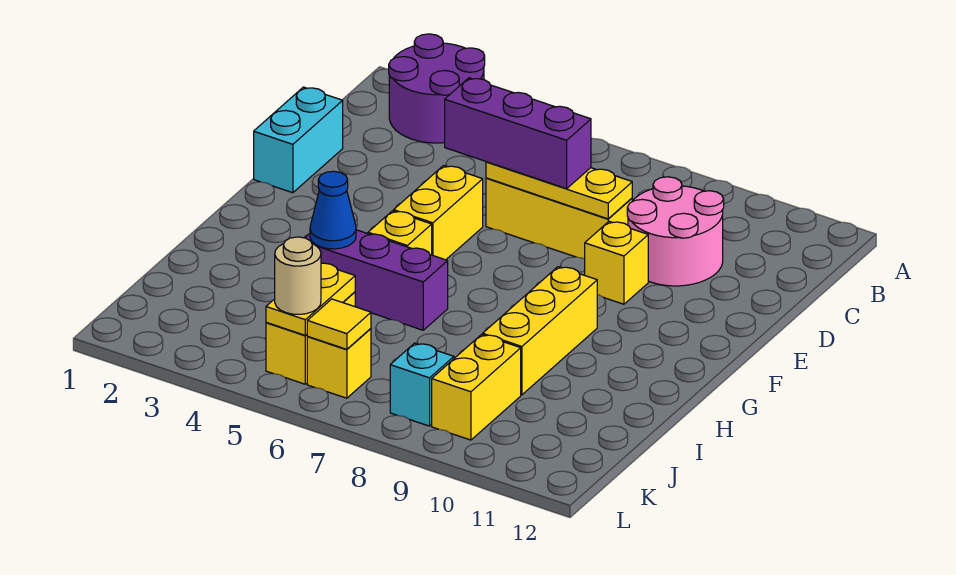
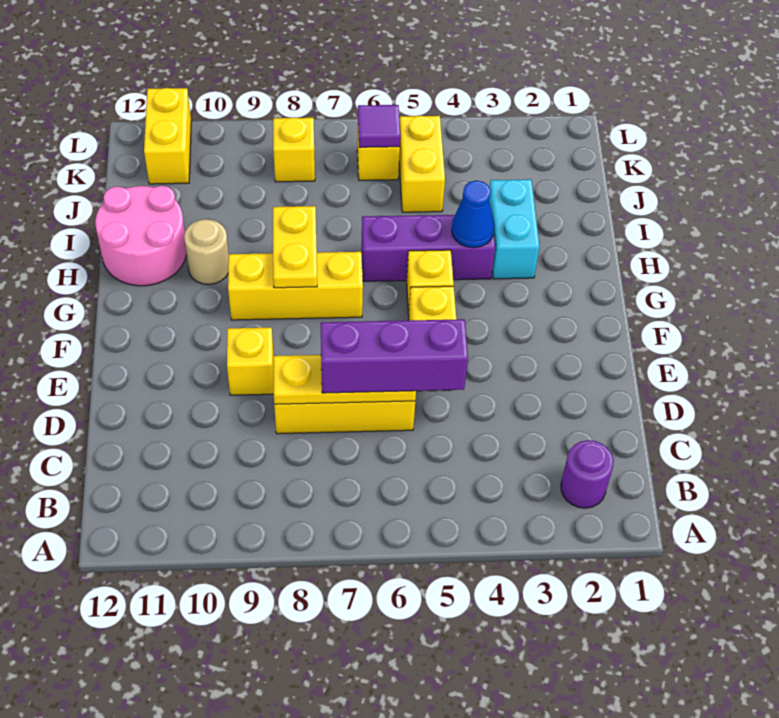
purple round brick A2:B3 level 1 -> purple round brick B2 level 1
pink round brick C9:D10 level 1 -> pink round brick H11:I12 level 1
cyan brick D1:E1 level 1 -> cyan brick H3:I3 level 1
yellow brick G9:I9 level 1 -> yellow brick G7:G9 level 1
yellow plate J5:K5 level 2 -> yellow plate G8:H8 level 2
yellow brick J9:K9 level 1 -> yellow brick K11:L11 level 1
tan round brick K5 level 3 -> tan round brick H10 level 1
yellow tile K6 level 2 -> purple tile K6 level 2
cyan brick K8 level 1 -> yellow brick K8 level 1

